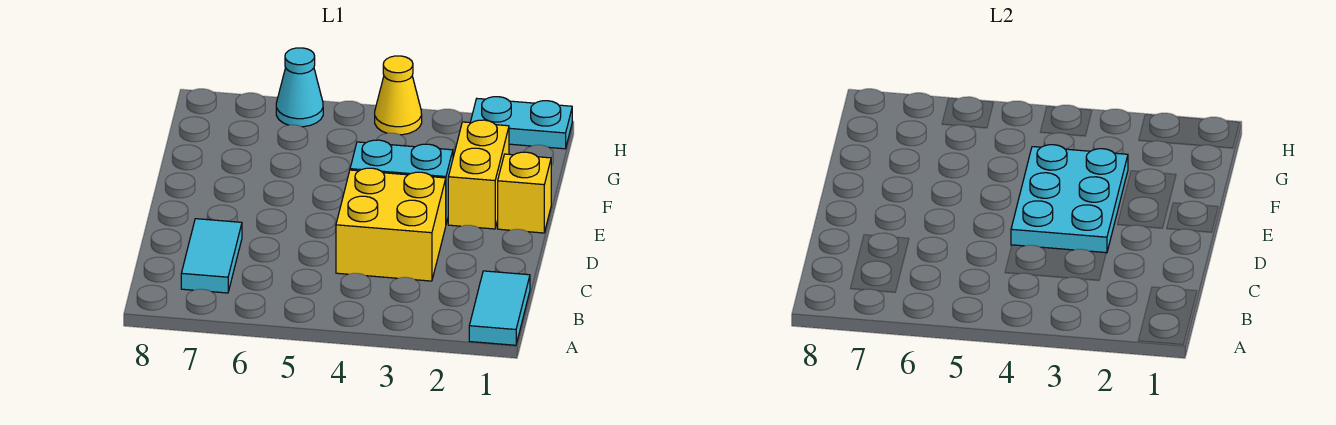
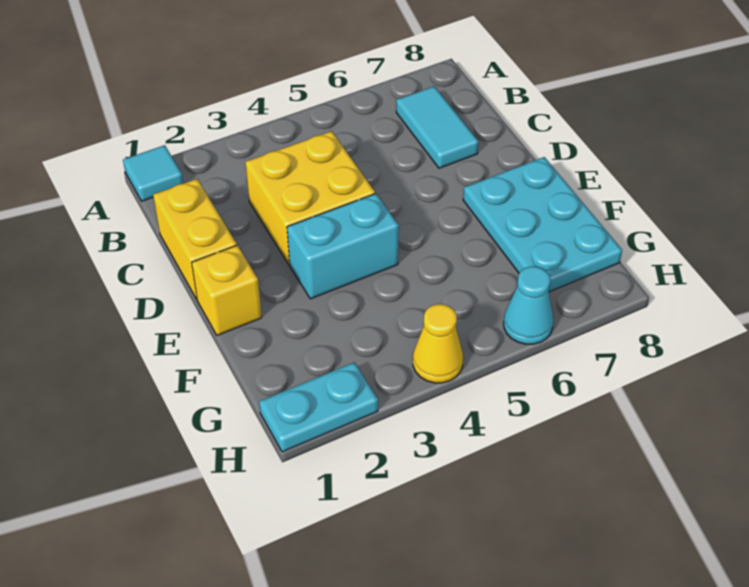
cyan tile A1:B1 level 1 -> cyan tile A1 level 1
cyan plate D3:F4 level 2 -> cyan plate E7:G8 level 1
yellow brick E2:F2 level 1 -> yellow brick C1:D1 level 1

